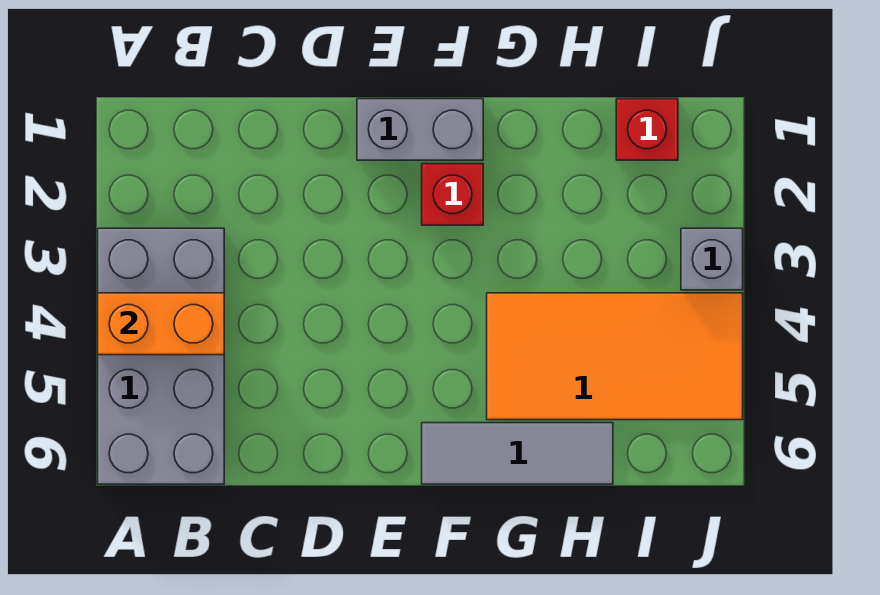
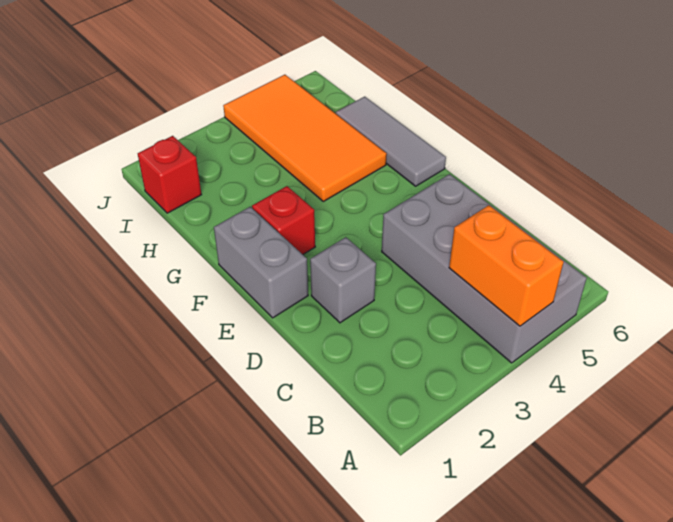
grey brick A3:B6 level 1 -> grey brick A4:D5 level 1
grey brick J3 level 1 -> grey brick D2 level 1

